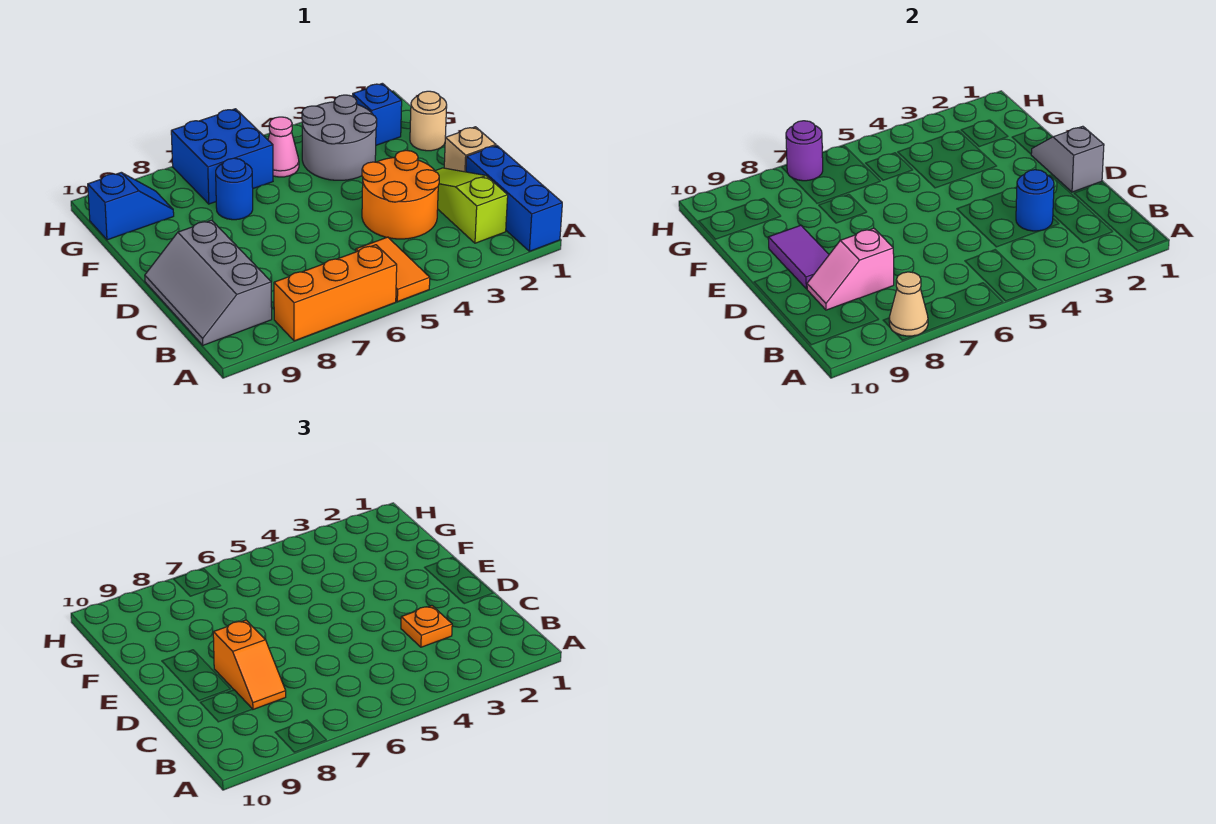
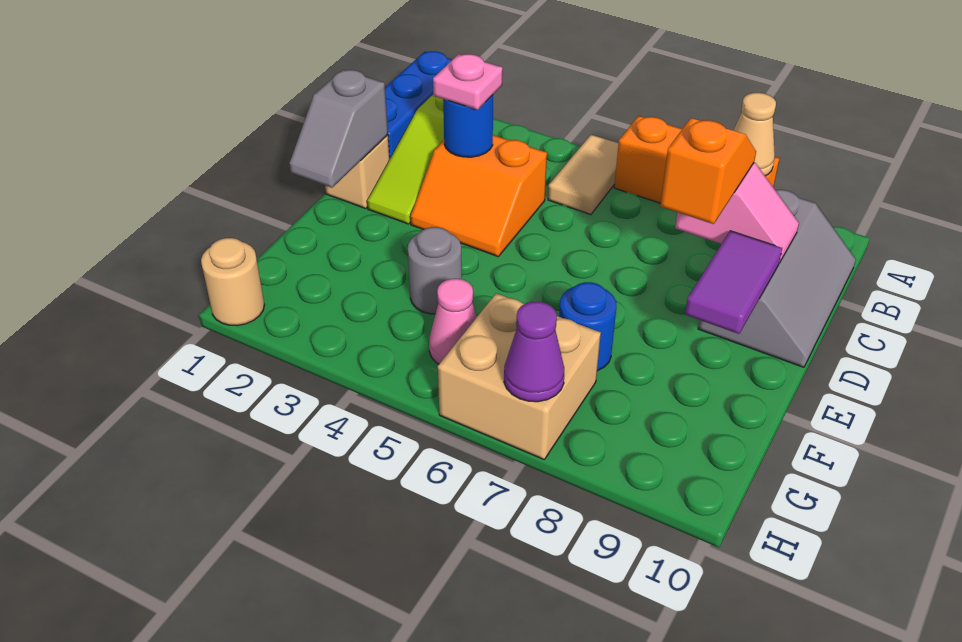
orange tile A5:B5 level 1 -> tan tile A5:B5 level 1
orange round brick C3:D4 level 1 -> orange slope C3:D4 level 1 top C
orange plate C3 level 3 -> pink plate C3 level 3
tan round brick F1 level 1 -> tan round brick H1 level 1
grey round brick F3:G4 level 1 -> grey round brick F4 level 1
blue brick G2 level 1 -> none
blue brick G6:H7 level 1 -> tan brick G6:H7 level 1
blue slope G9:G10 level 1 top 10 -> none
purple round brick H7 level 2 -> purple cone H7 level 2

